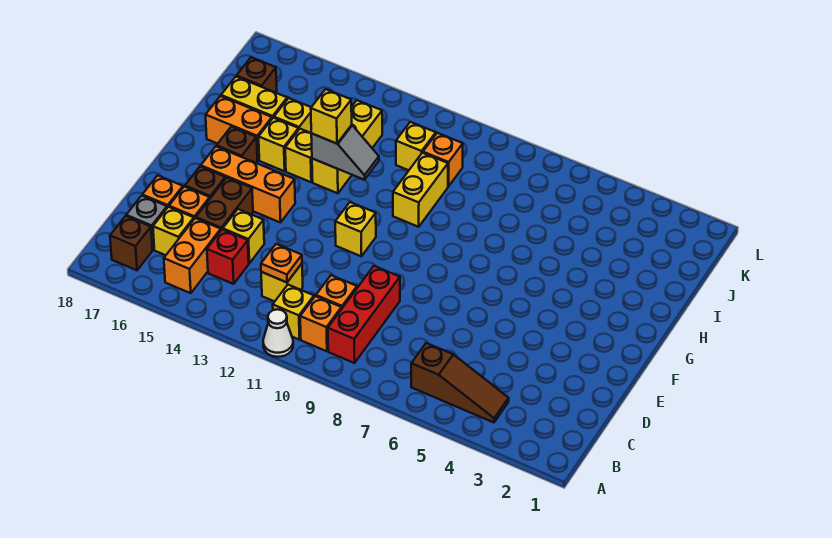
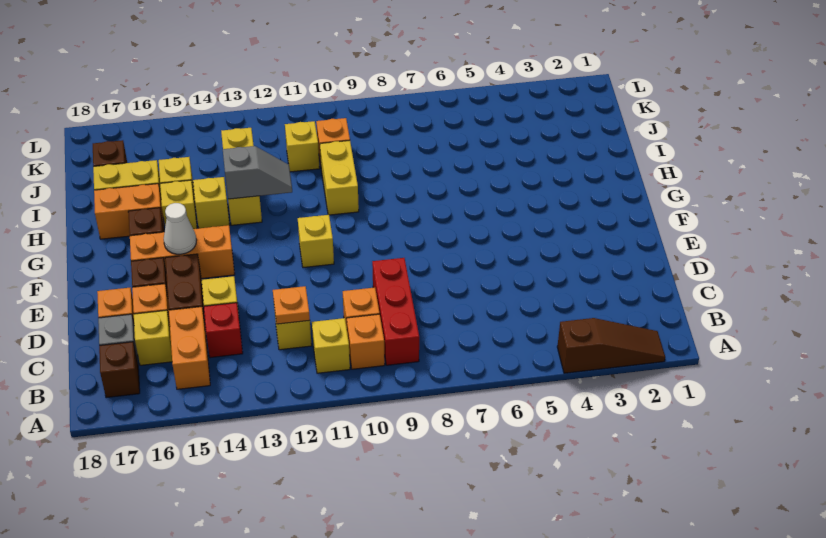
white cone A11 level 1 -> white cone F15 level 2
brown slope B4:B6 level 1 top 6 -> brown slope A2:A4 level 1 top 4
yellow brick H13 level 3 -> none

